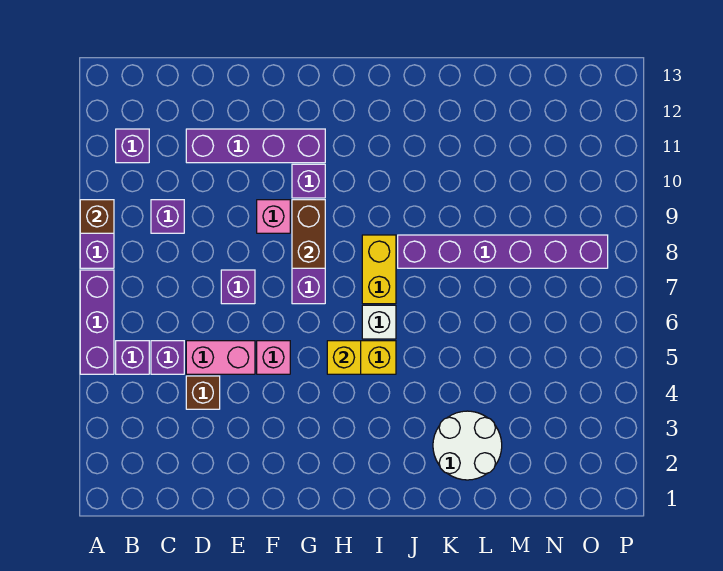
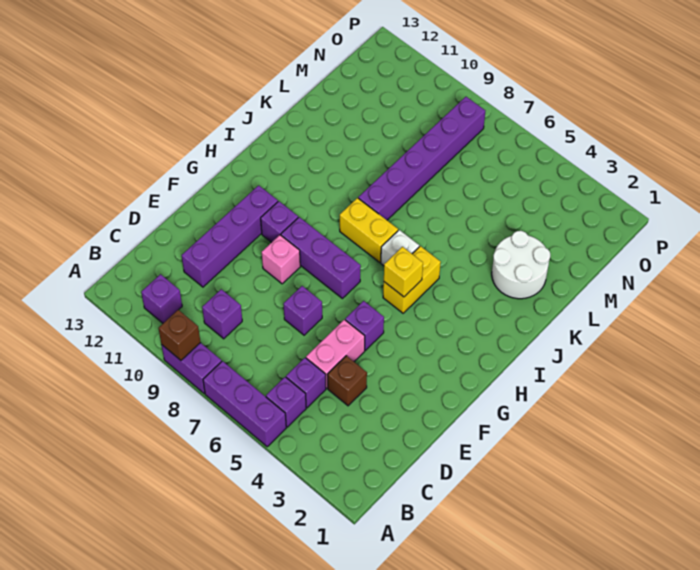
pink brick F5 level 1 -> purple brick F5 level 1
brown brick G8:G9 level 2 -> none

